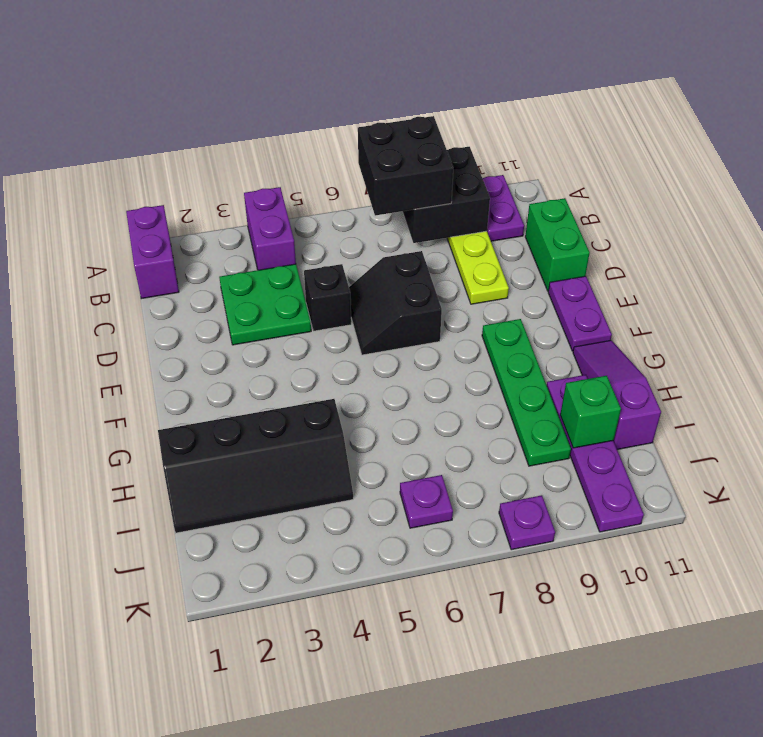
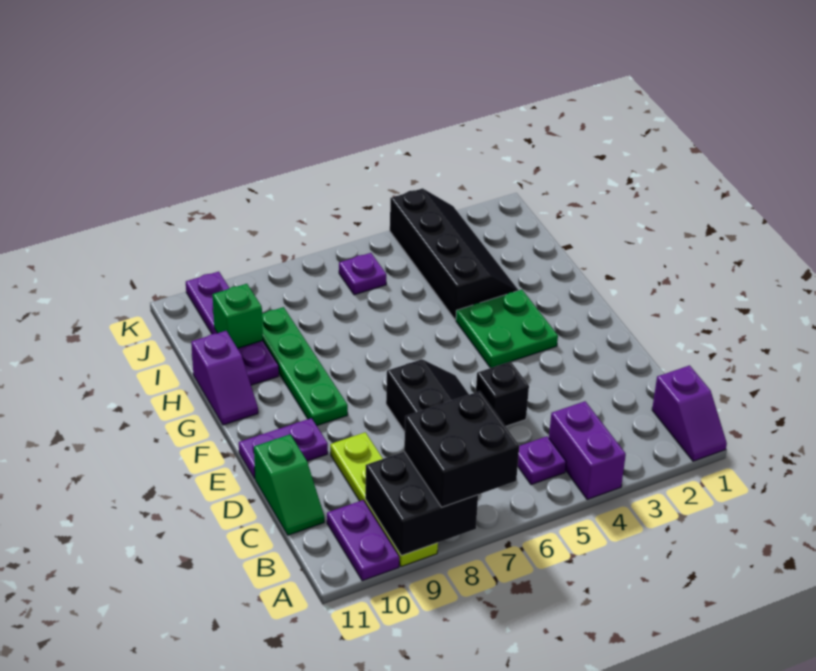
purple brick A1:B1 level 1 -> purple slope A1:B1 level 1 top B
green plate C3:D4 level 1 -> green plate F3:G4 level 1
green brick C11:D11 level 1 -> green slope C11:D11 level 1 top D
purple plate E11:F11 level 1 -> purple plate E10:E11 level 1
purple slope G11:I11 level 1 top I -> purple slope G11:H11 level 1 top H
black slope H1:I4 level 1 top H -> black slope H3:K4 level 1 top 4
purple plate K8 level 1 -> purple plate B5 level 1

